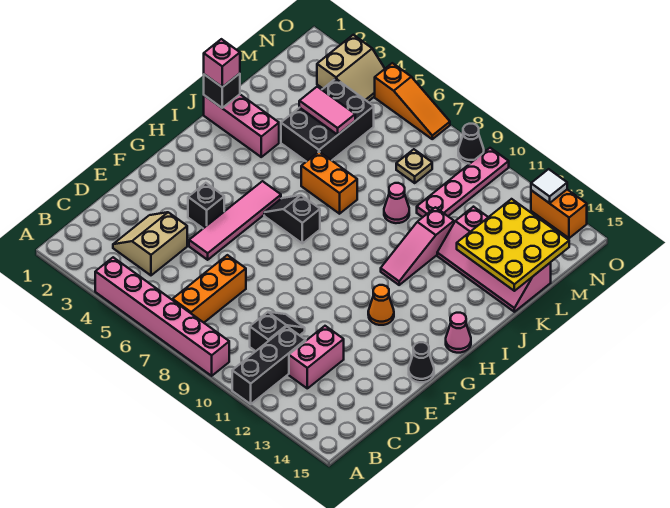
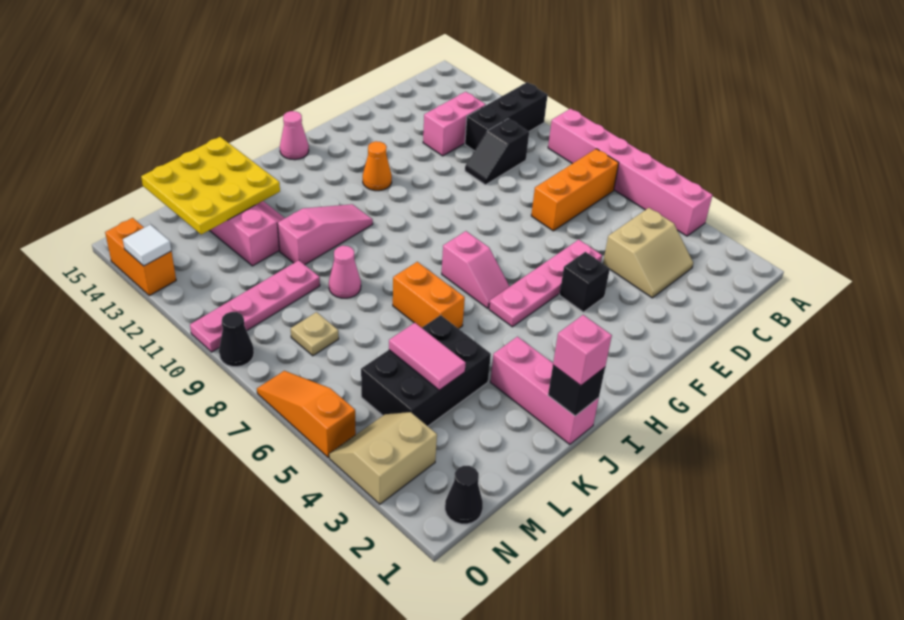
pink tile E5:H5 level 1 -> pink plate E5:H5 level 1
black cone F15 level 1 -> black cone N1 level 1
black slope H6:H7 level 1 top 7 -> pink slope H6:H7 level 1 top 7

